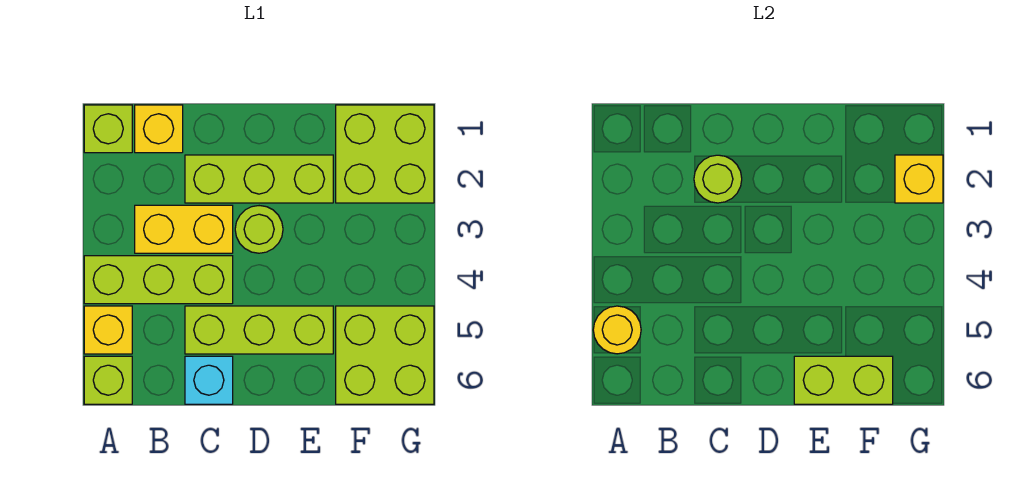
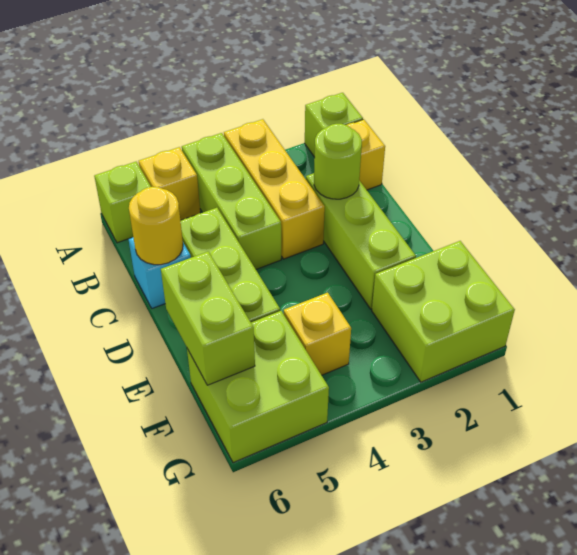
yellow round brick A5 level 2 -> yellow round brick C6 level 2
yellow brick B3:C3 level 1 -> yellow brick A3:C3 level 1
lime round brick D3 level 1 -> none
yellow brick G2 level 2 -> yellow brick F4 level 1

